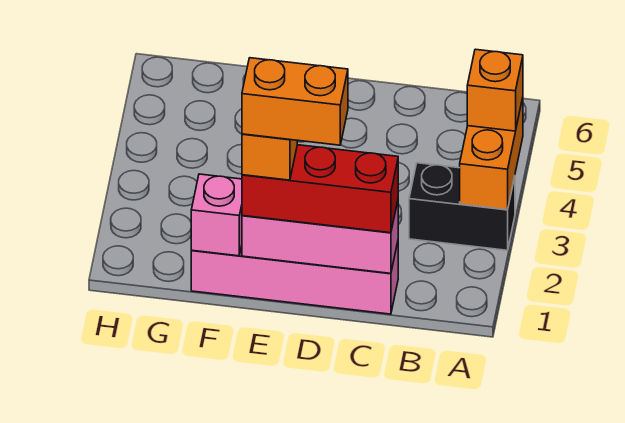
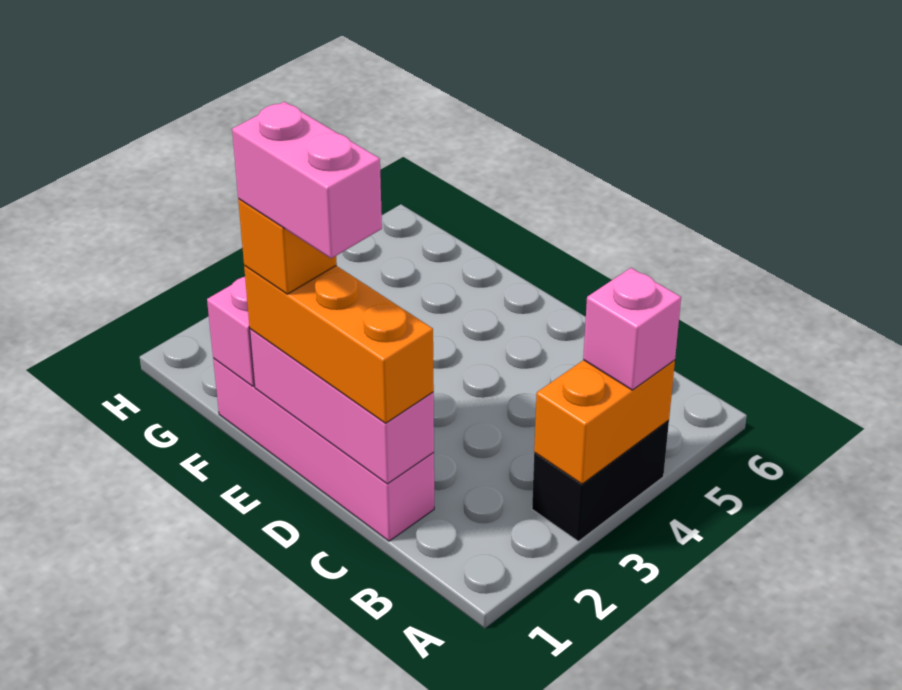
black brick A3:B3 level 1 -> black brick A3:A4 level 1
orange brick A4 level 3 -> pink brick A4 level 3
red brick C1:E1 level 3 -> orange brick C1:E1 level 3
orange brick D1:E1 level 5 -> pink brick D1:E1 level 5

